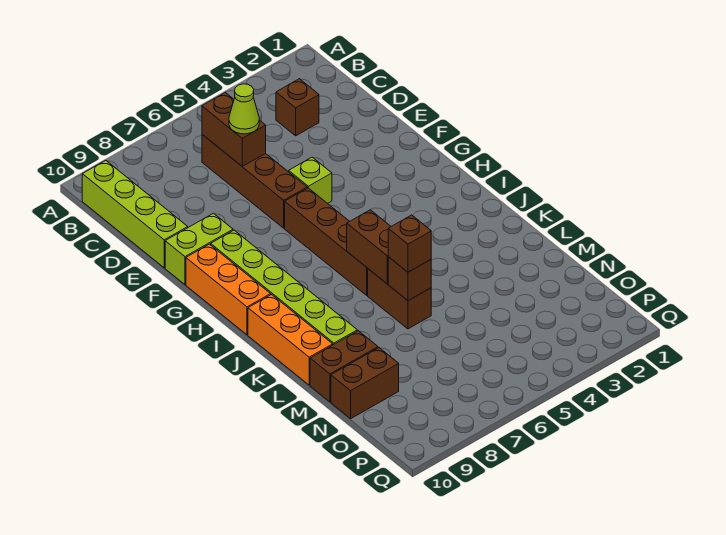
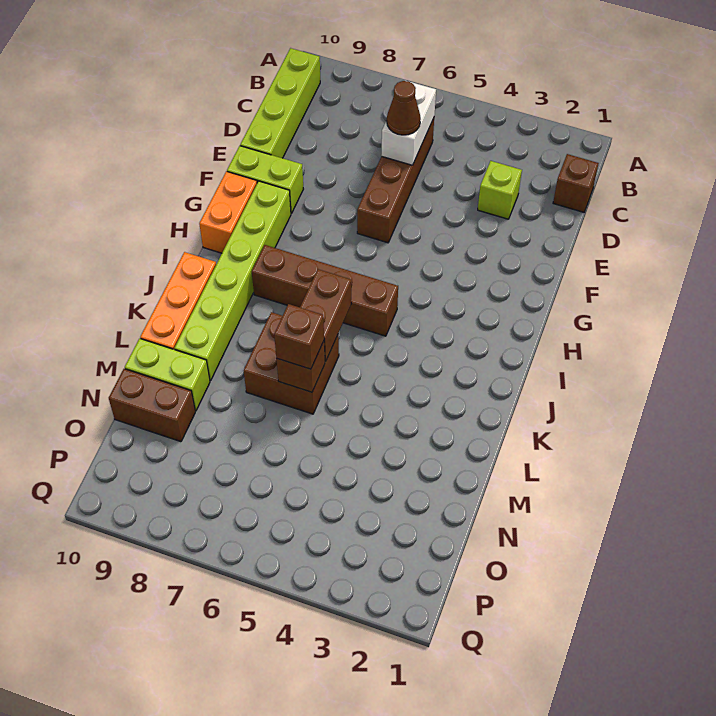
brown brick C3 level 1 -> brown brick C1 level 1
brown brick C6:D6 level 2 -> white brick C6:D6 level 2
lime cone D6 level 3 -> brown cone D6 level 3
lime brick F5 level 1 -> lime brick D3 level 1
brown brick G6:J6 level 1 -> brown brick I5:I8 level 1
orange brick G10:I10 level 1 -> orange brick G10:H10 level 1
brown brick K6:L6 level 1 -> brown brick K6:L7 level 1
brown brick M9:M10 level 1 -> lime brick M9:M10 level 1

